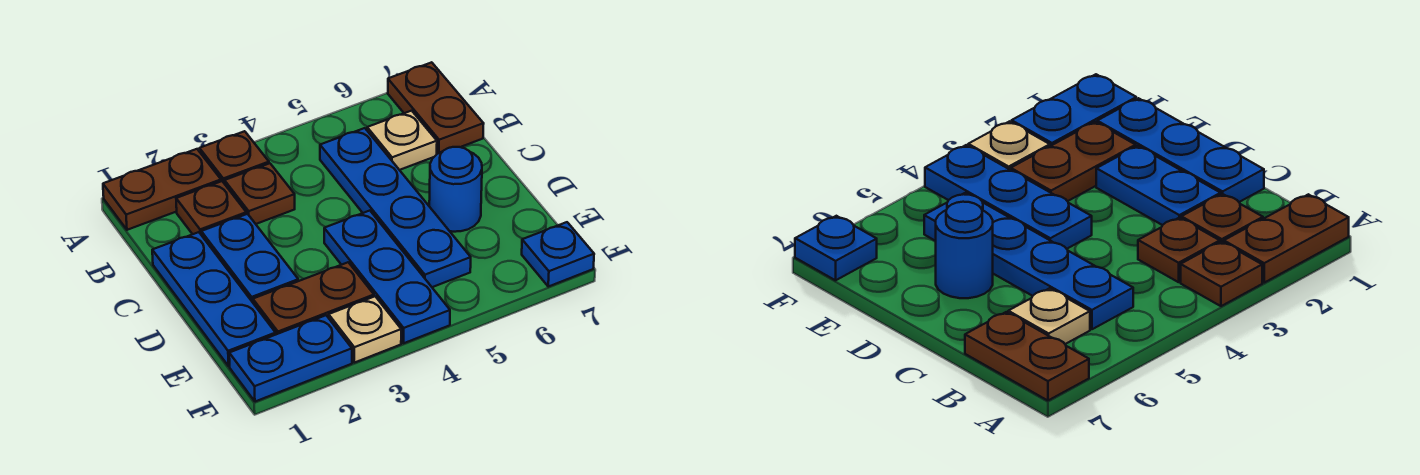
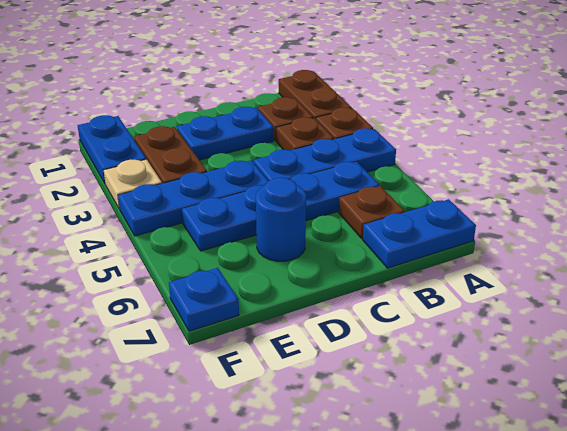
brown plate A7:B7 level 1 -> blue plate A7:B7 level 1
tan plate B6 level 1 -> brown plate B6 level 1
blue plate C1:E1 level 1 -> blue plate A4:C4 level 1

